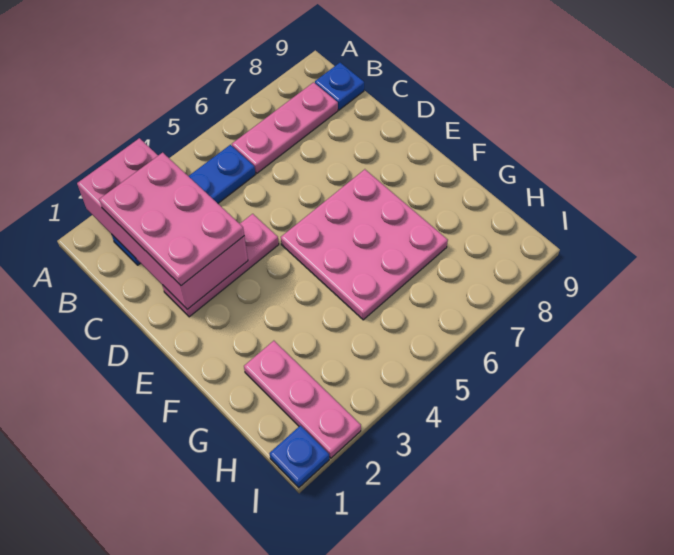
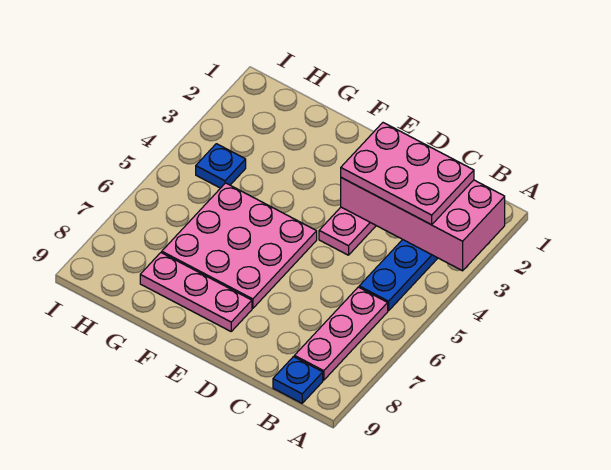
pink plate G2:I2 level 1 -> pink plate E8:G8 level 1
blue plate I1 level 1 -> blue plate H4 level 1

